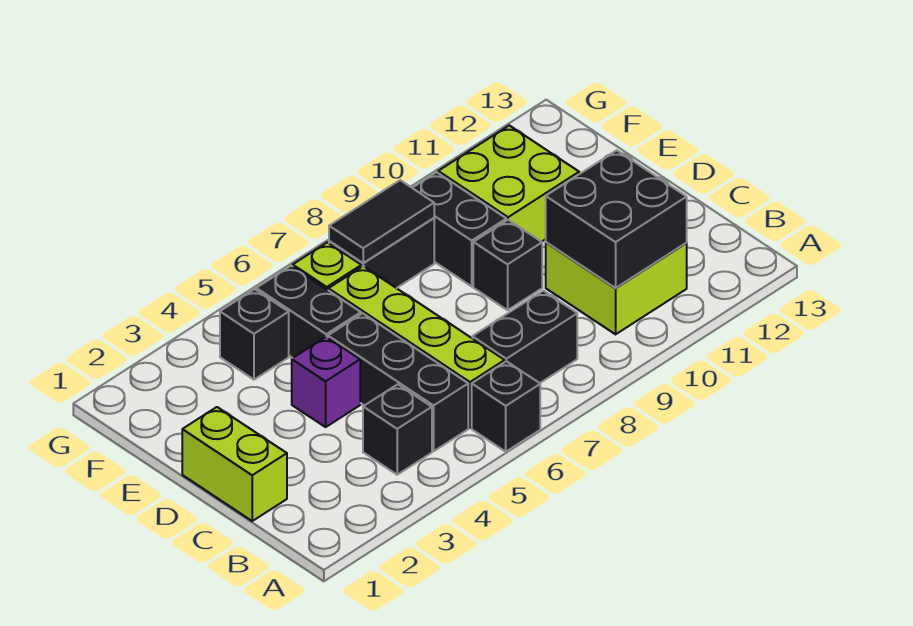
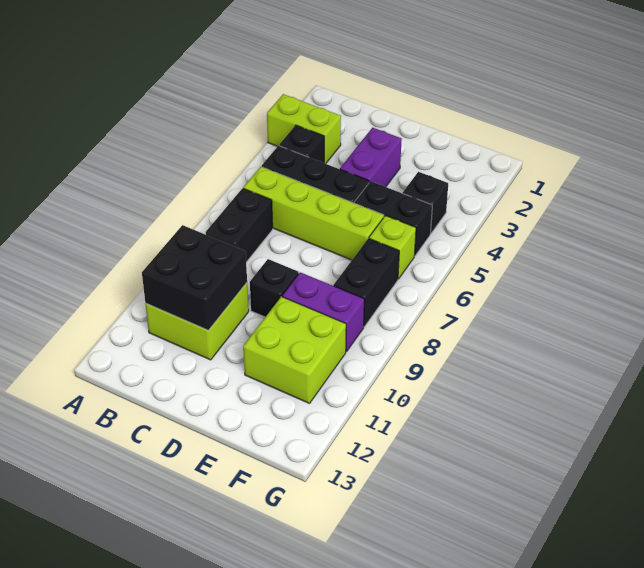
black brick A6 level 1 -> none
lime brick C1:D1 level 1 -> lime brick A3:B3 level 1
purple brick D4 level 1 -> purple brick D3:D4 level 1
black brick E9:F9 level 1 -> purple brick E9:F9 level 1
black tile F7:F8 level 2 -> none

